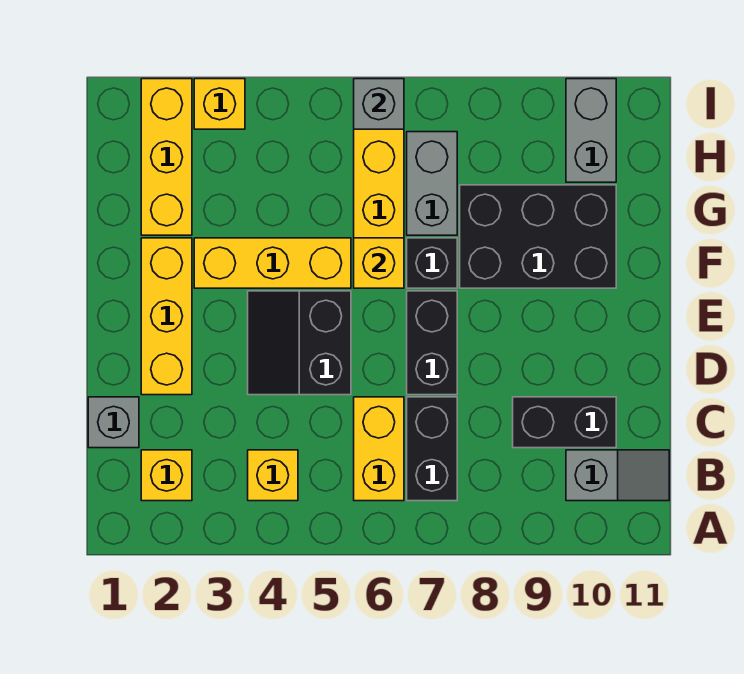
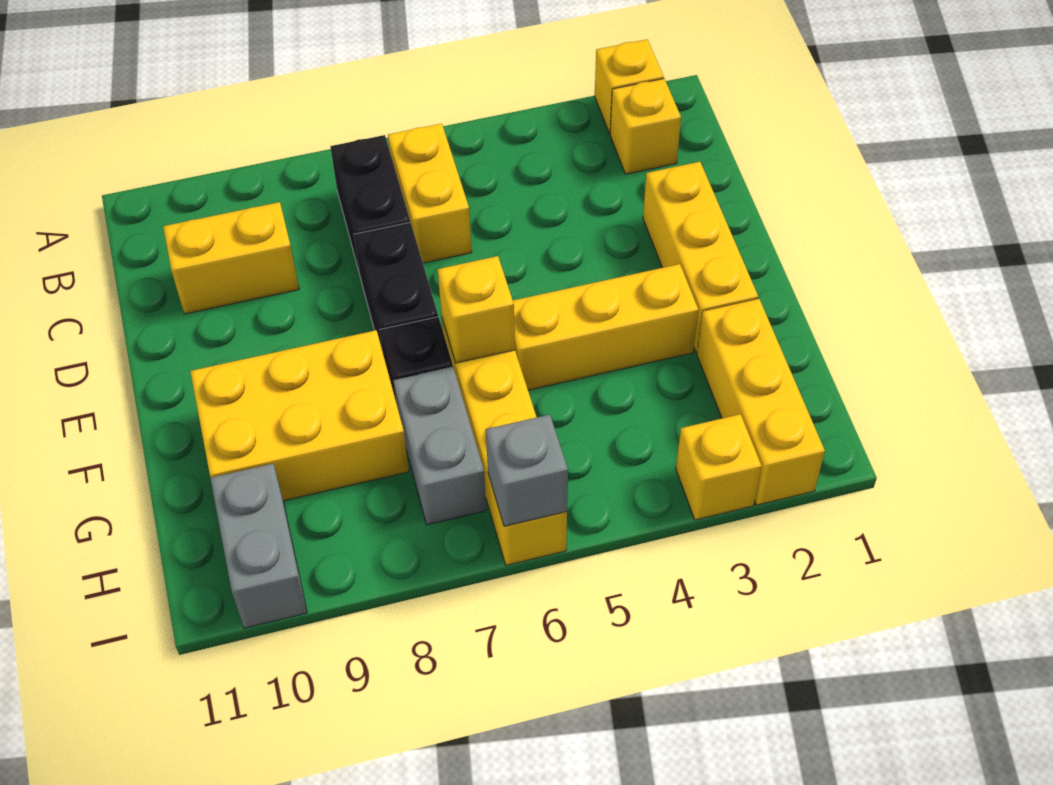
yellow brick B4 level 1 -> yellow brick A2 level 1
grey slope B10:B11 level 1 top 10 -> none
grey brick C1 level 1 -> none
black brick C9:C10 level 1 -> yellow brick C9:C10 level 1
black slope D4:E5 level 1 top 5 -> none
black brick F8:G10 level 1 -> yellow brick F8:G10 level 1

